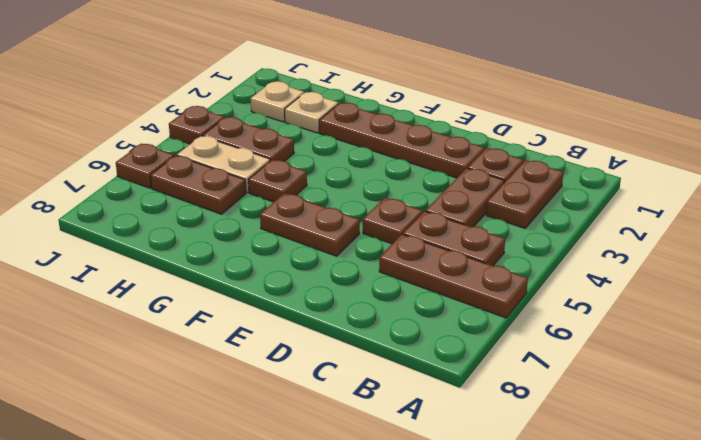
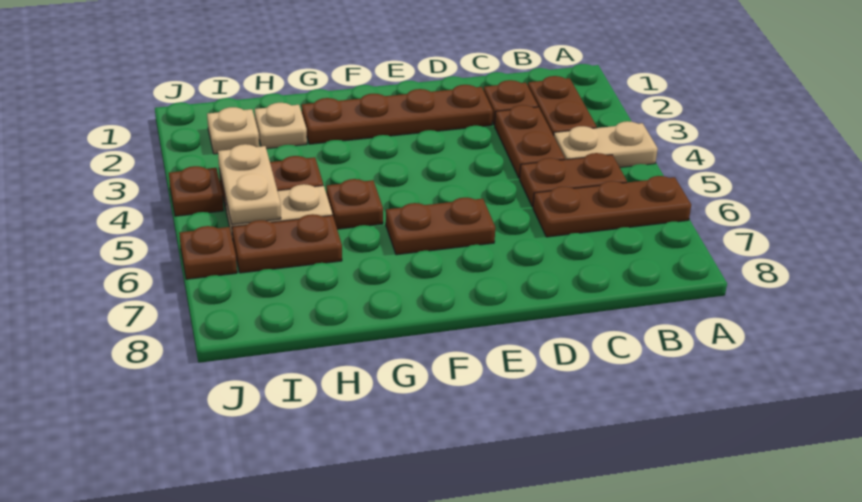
none -> tan plate A4:B4 level 1
brown plate D5 level 1 -> none
none -> tan plate I4:I5 level 2

